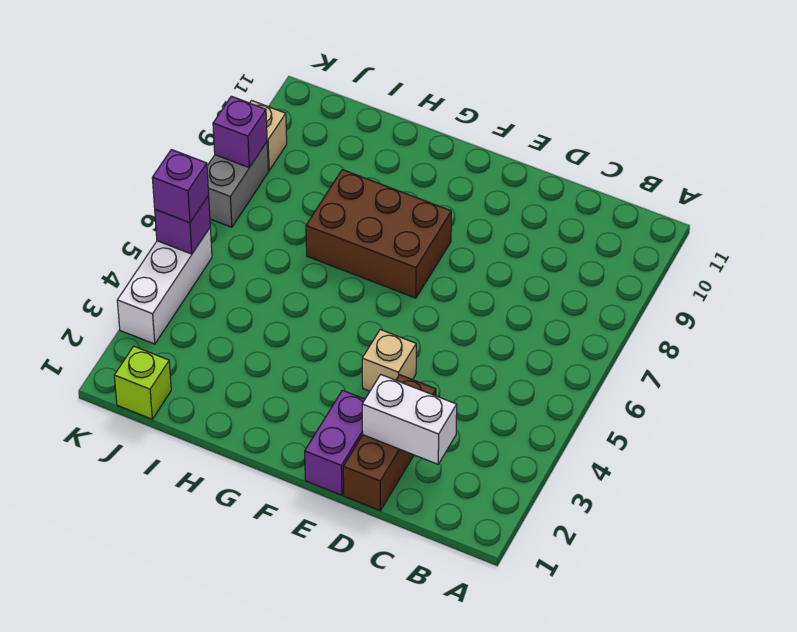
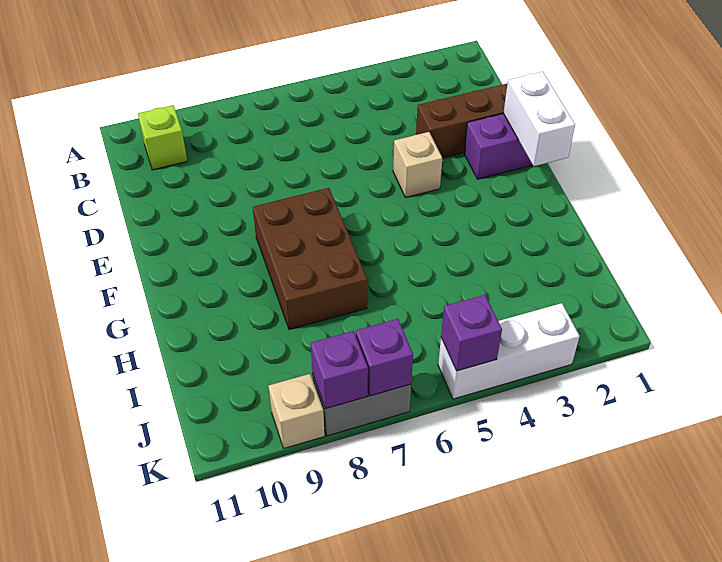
white brick C2:D2 level 2 -> white brick E1:F1 level 2
lime brick J1 level 1 -> lime brick B10 level 1
purple brick K5 level 3 -> purple brick K7 level 2

